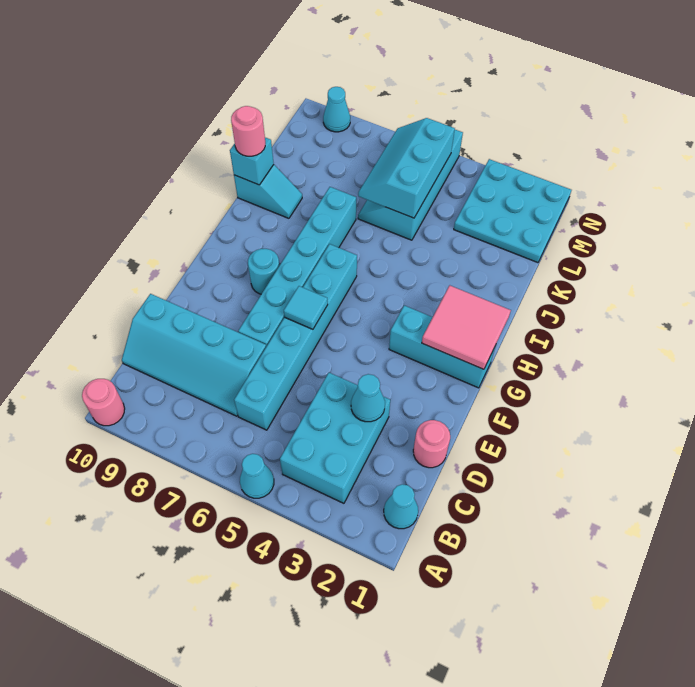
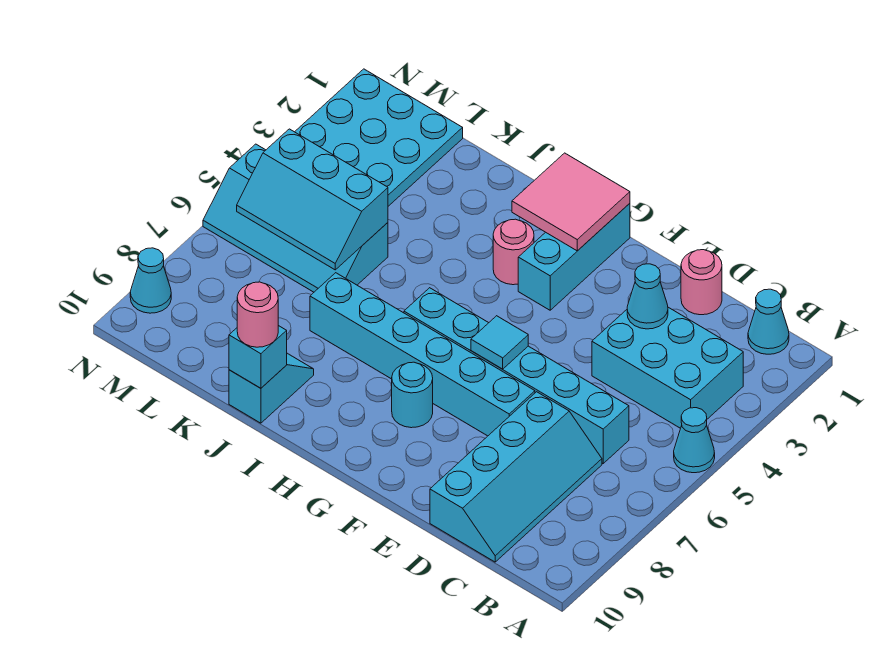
pink round brick A10 level 1 -> pink round brick H3 level 1

